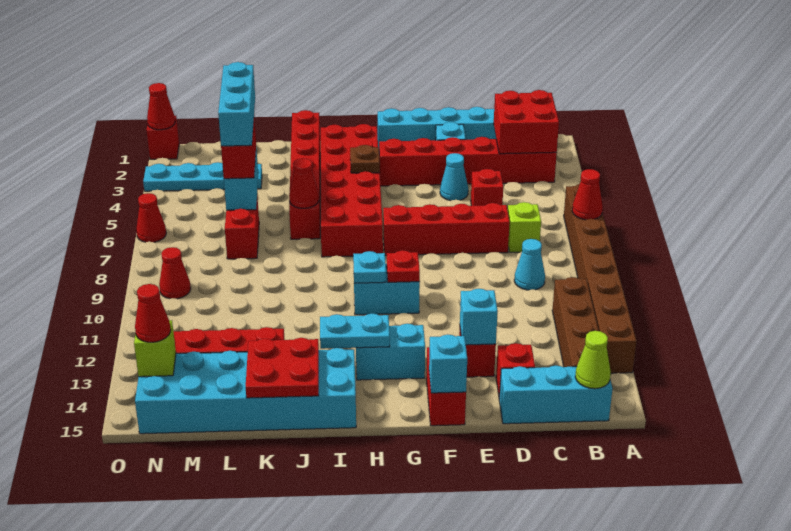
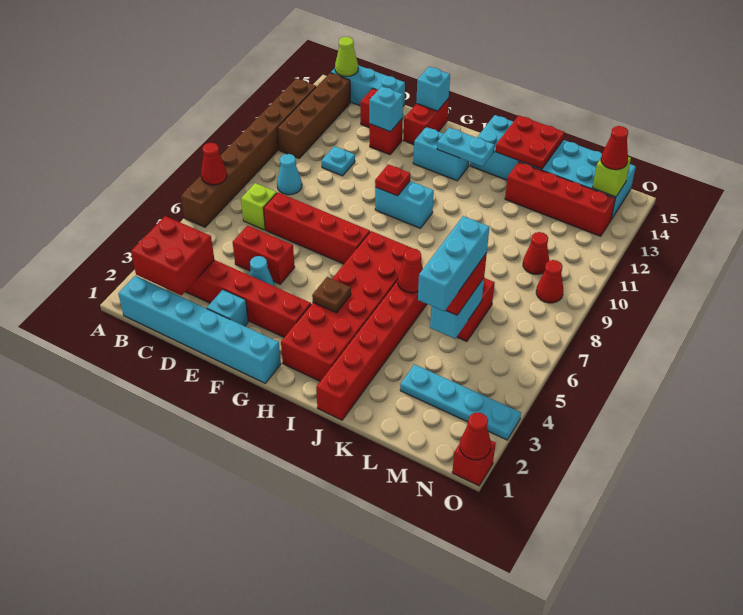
red brick D5 level 1 -> red brick D5:E5 level 1
cyan plate H10 level 2 -> cyan plate D11 level 1
red cone O6 level 1 -> red cone M10 level 1

